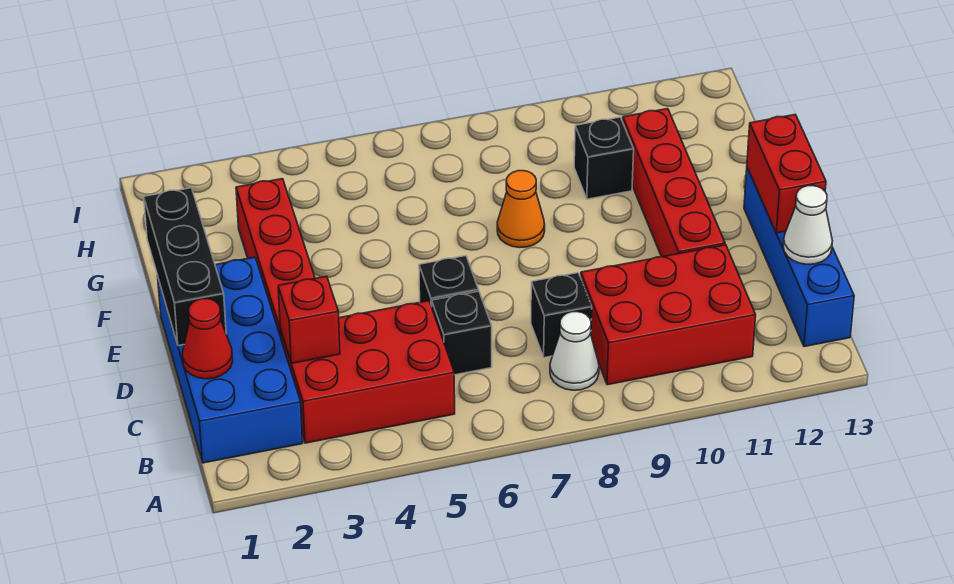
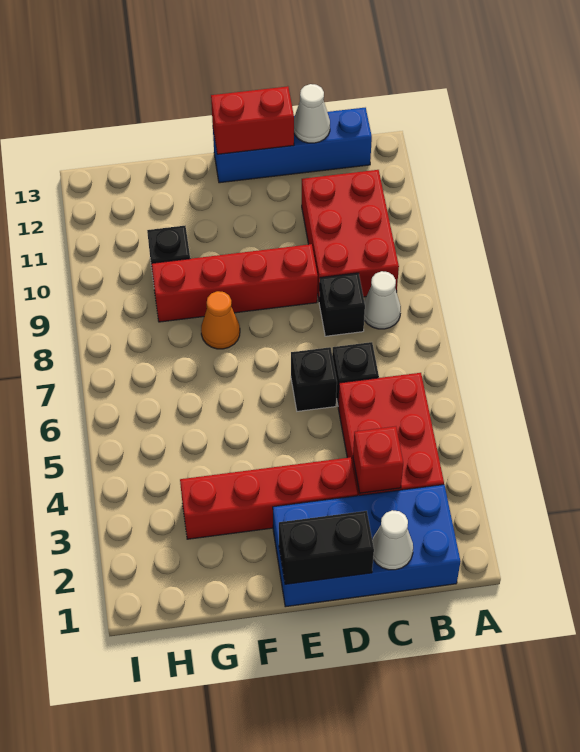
red cone C1 level 2 -> white cone C1 level 2
black brick D1:F1 level 2 -> black brick D1:E1 level 2
red brick D11:G11 level 1 -> red brick D9:G9 level 1

